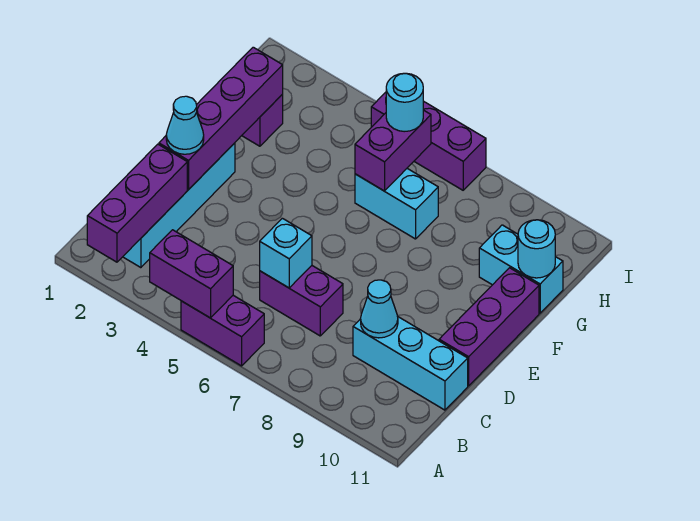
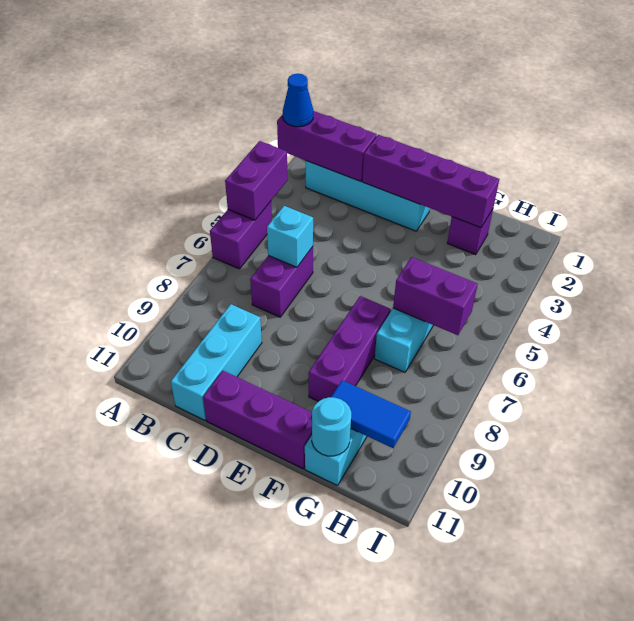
none -> blue cone A2 level 3
cyan cone C9 level 2 -> none
cyan cone D2 level 3 -> none
none -> blue tile G10:H10 level 2
cyan round brick H6 level 3 -> none
purple brick I5:I7 level 1 -> purple brick F7:F9 level 1

